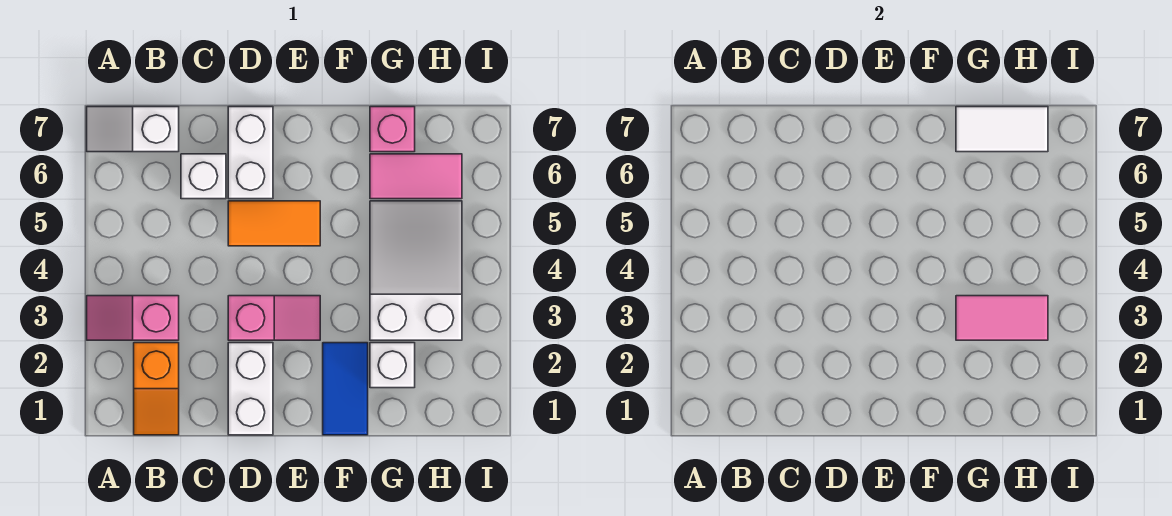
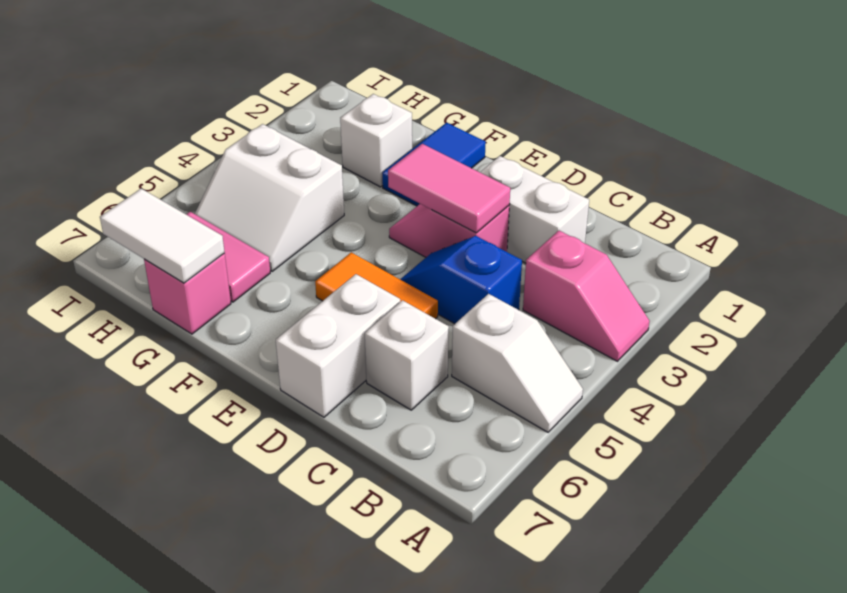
white slope A7:B7 level 1 top B -> white slope A5:B5 level 1 top B
orange slope B1:B2 level 1 top 2 -> none
none -> blue slope C4:D4 level 1 top C
white brick D1:D2 level 1 -> white brick C2:D2 level 1
white slope G3:H5 level 1 top 3 -> white slope G4:H5 level 1 top 4
pink tile G3:H3 level 2 -> pink tile D3:E3 level 2

